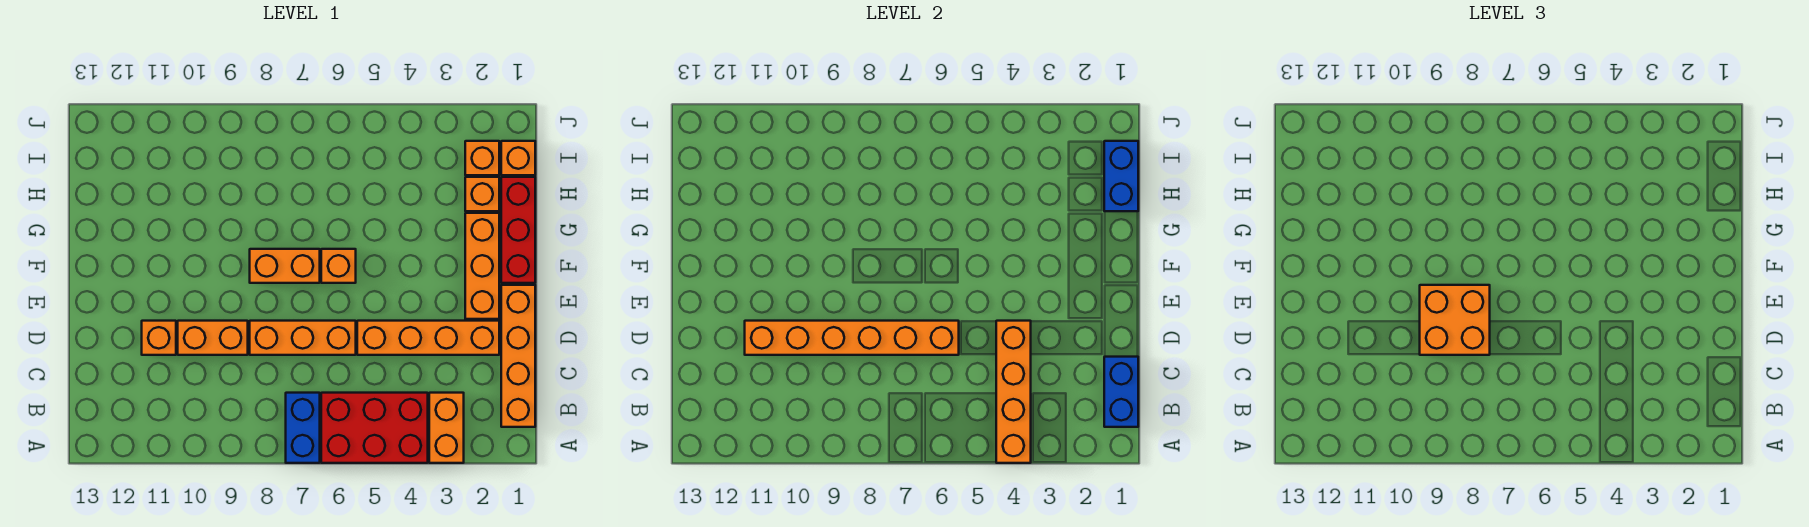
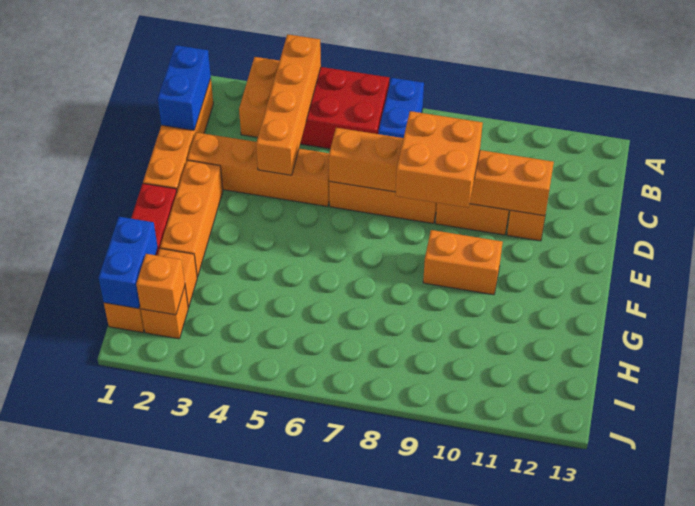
orange brick F6 level 1 -> orange brick I2 level 2
orange brick F7:F8 level 1 -> orange brick F9:F10 level 1

